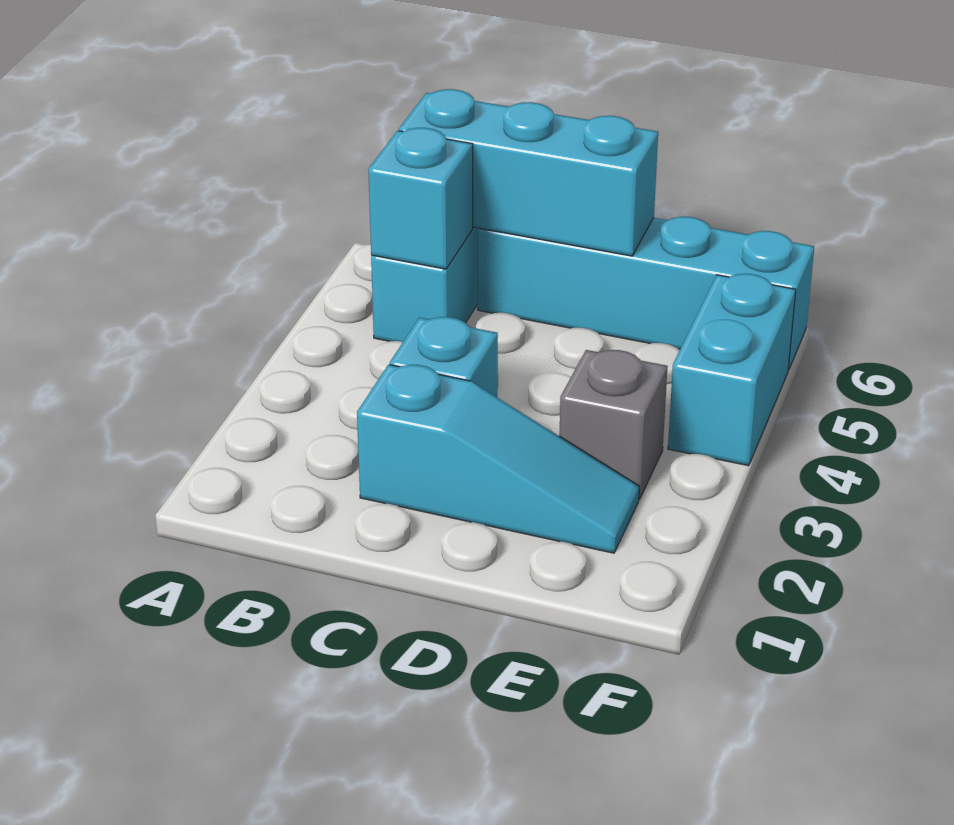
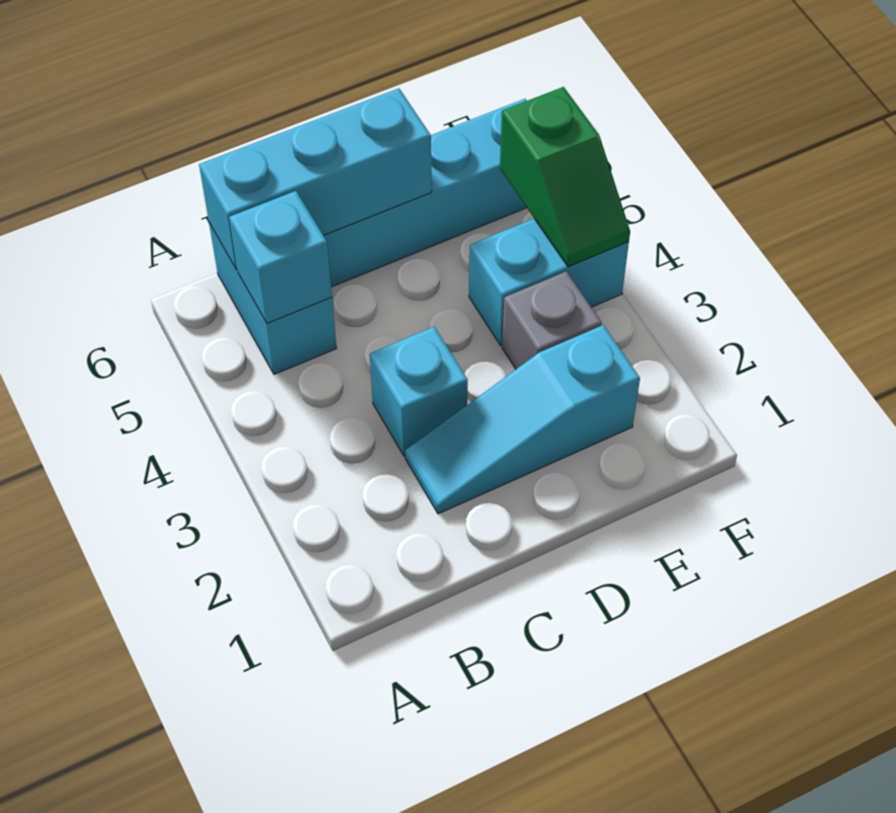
cyan slope C2:E2 level 1 top C -> cyan slope C2:E2 level 1 top E
cyan brick F4:F5 level 1 -> cyan brick E4:F4 level 1
none -> green slope F4:F5 level 2 top 5

